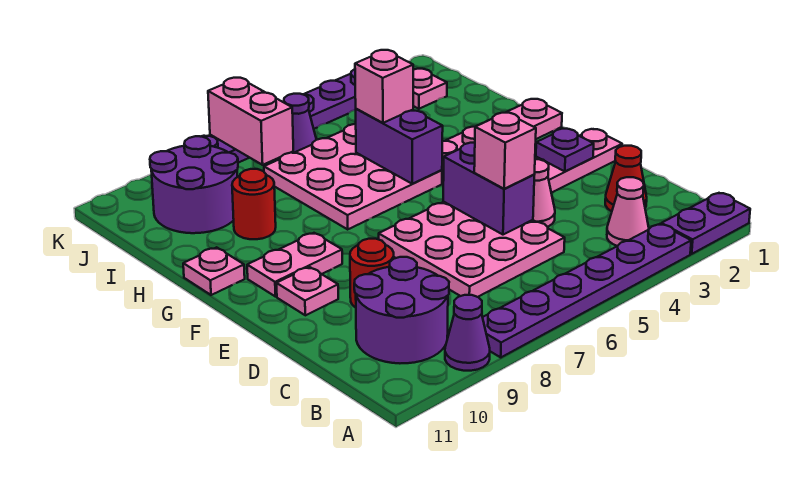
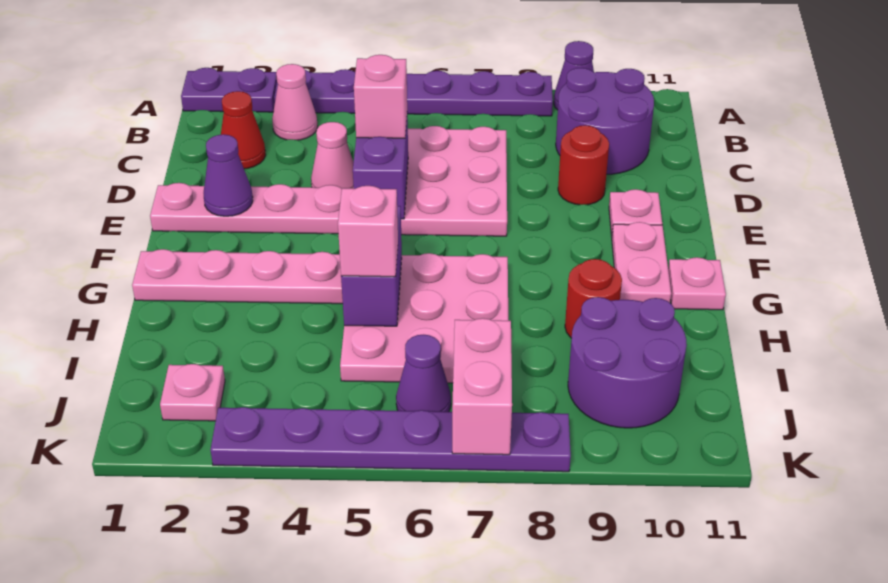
purple plate E2 level 2 -> purple cone E2 level 2
pink plate F9:F10 level 1 -> pink plate F10:G10 level 1

